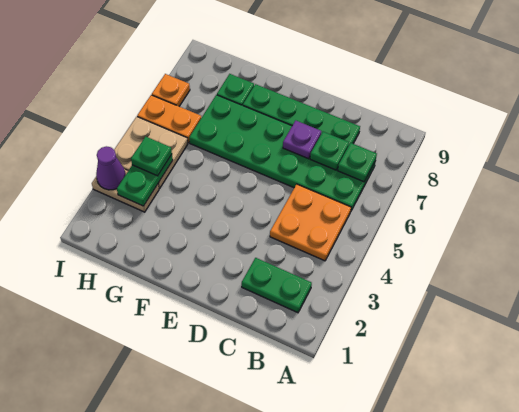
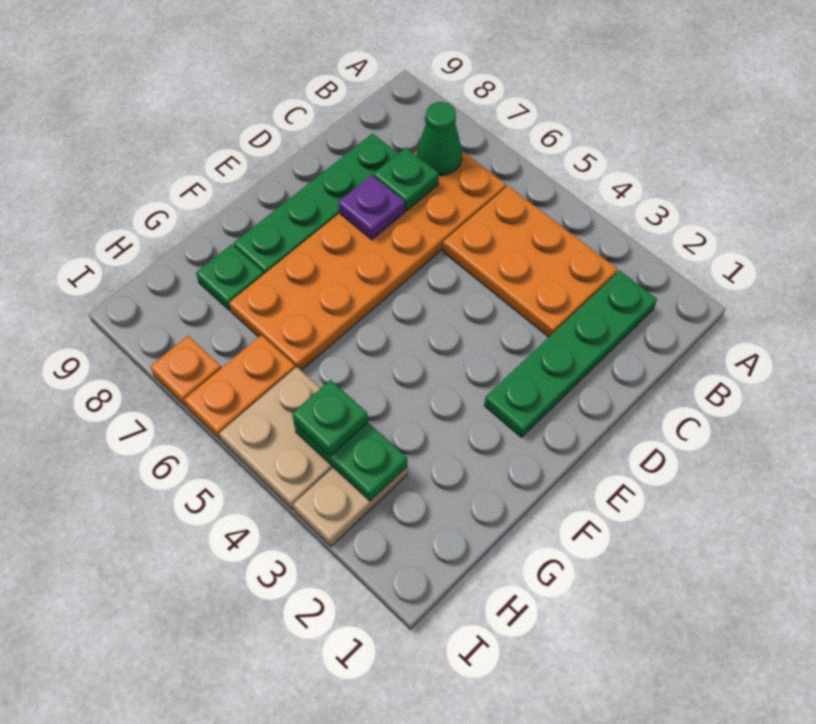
green plate B2:C2 level 1 -> green plate B2:E2 level 1
orange plate B4:C5 level 1 -> orange plate B3:C5 level 1
green plate B6:G7 level 1 -> orange plate B6:G7 level 1
green plate B7 level 2 -> green cone B7 level 2
purple cone I3 level 2 -> none

